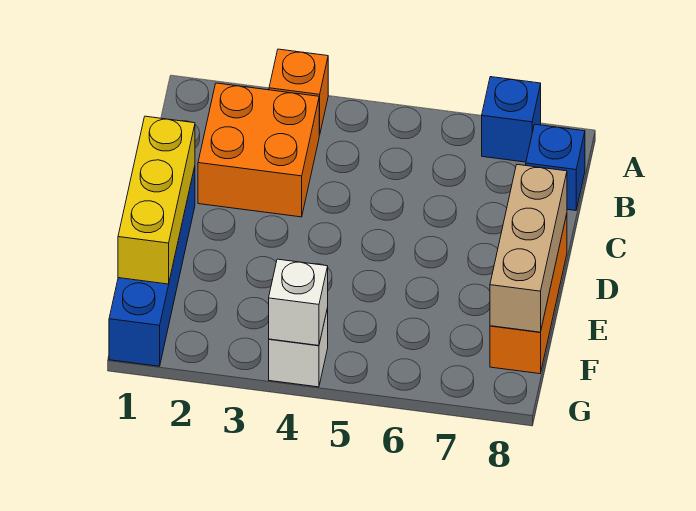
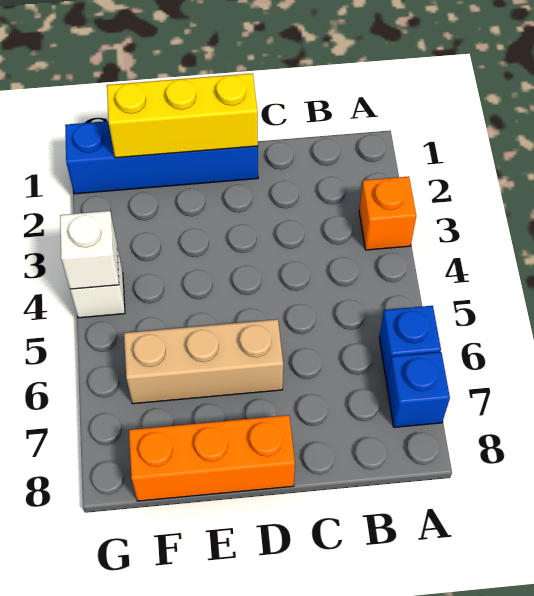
orange brick B2:C3 level 1 -> none
blue brick B8 level 1 -> blue brick A6 level 1
tan brick D8:F8 level 2 -> tan brick D6:F6 level 1

